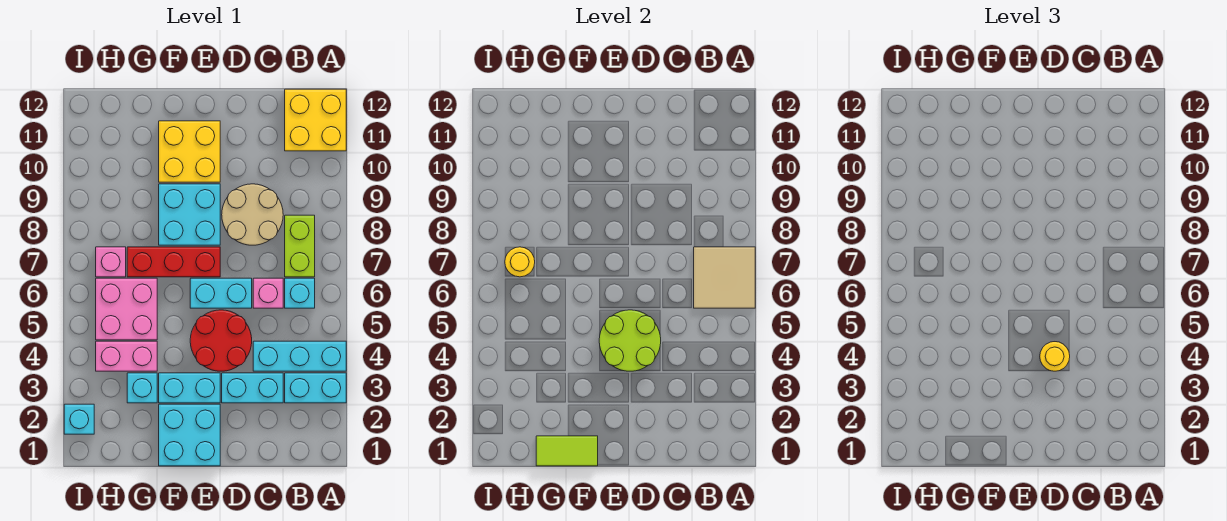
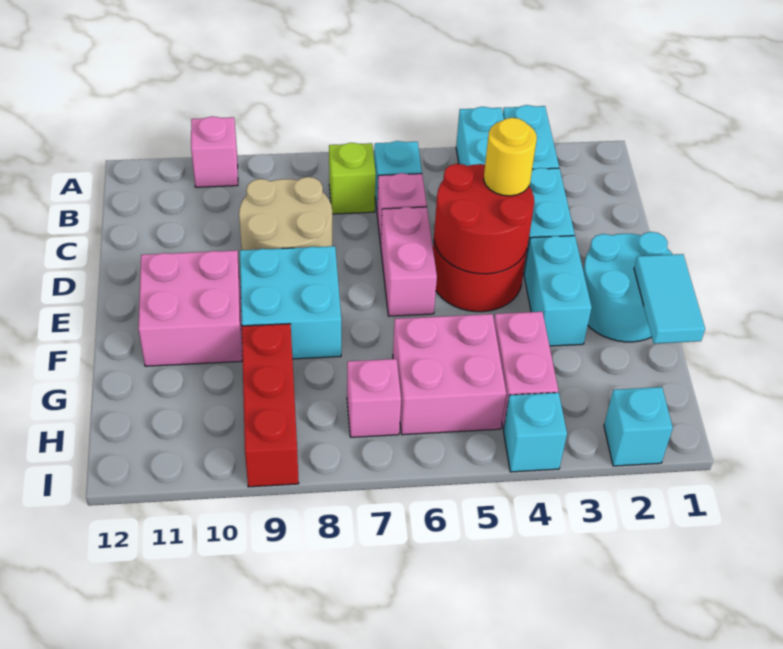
tan tile A6:B7 level 2 -> none
none -> pink brick A10 level 1
yellow brick A11:B12 level 1 -> none
lime brick B7:B8 level 1 -> lime brick B7 level 1
lime round brick D4:E5 level 2 -> red round brick D4:E5 level 2
cyan brick D6:E6 level 1 -> pink brick D6:E6 level 1
cyan brick E1:F2 level 1 -> cyan round brick E1:F2 level 1
red brick E7:G7 level 1 -> red brick G9:I9 level 1
yellow brick E10:F11 level 1 -> pink brick E10:F11 level 1
lime tile F1:G1 level 2 -> cyan tile F1:G1 level 2
cyan brick G3 level 1 -> cyan brick I4 level 1
yellow round brick H7 level 2 -> none

